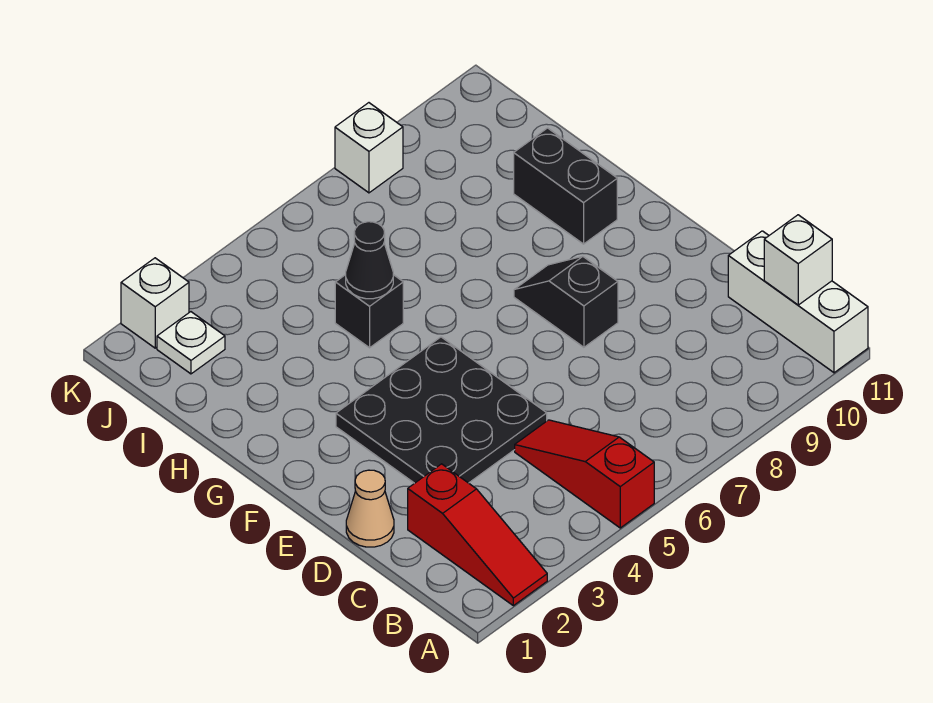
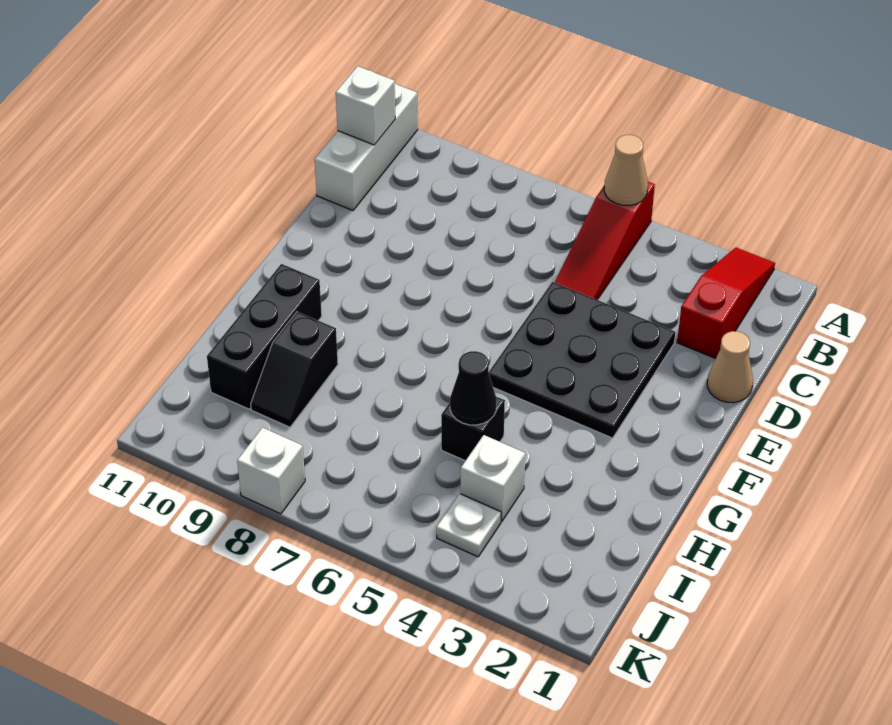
none -> tan cone A5 level 2
black slope E8:F8 level 1 top E -> black slope H9:I9 level 1 top H
black brick G10:H10 level 1 -> black brick G10:I10 level 1
white plate J2 level 1 -> white plate J4 level 1
white brick K2 level 1 -> white brick I4 level 1

